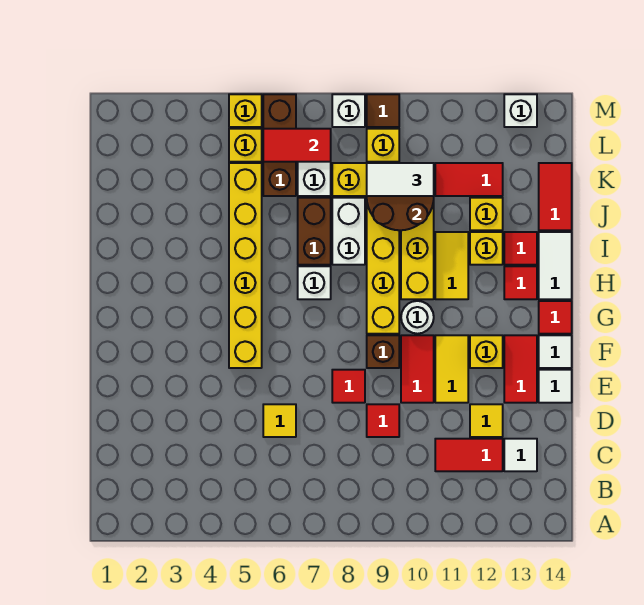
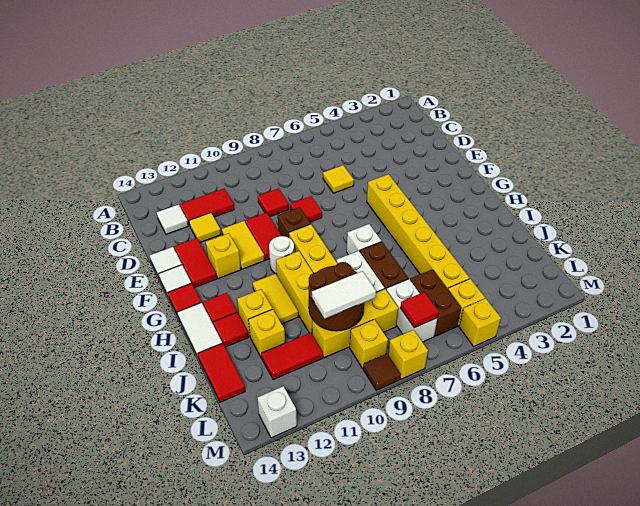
brown brick K6:M6 level 1 -> brown brick K6:L6 level 1
red tile L6:L7 level 2 -> red tile L7 level 2
white brick M8 level 1 -> yellow brick M8 level 1

